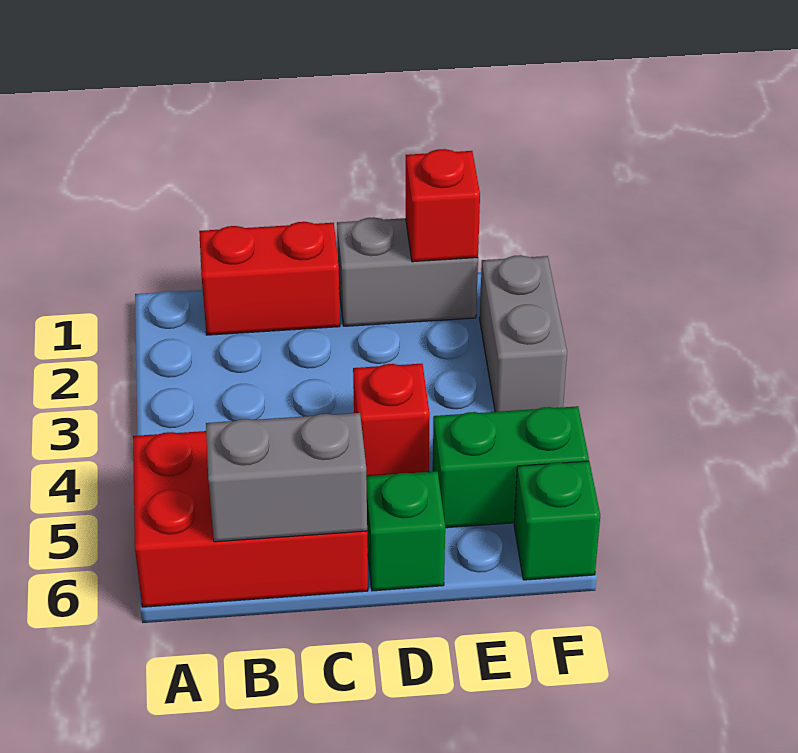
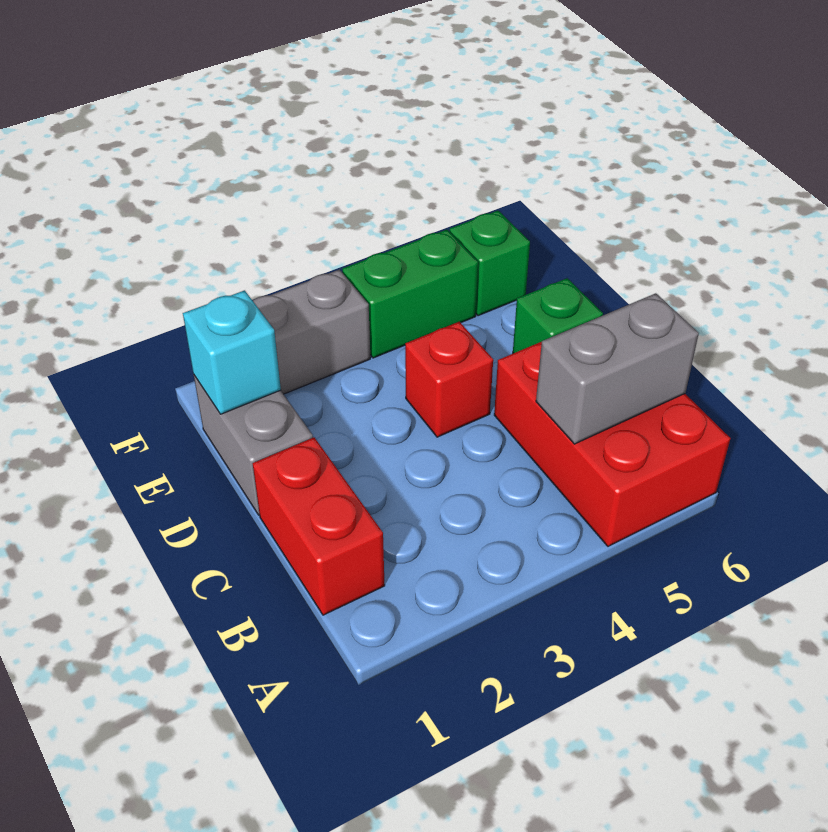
grey brick B6:C6 level 2 -> grey brick B5:B6 level 2
red brick E1 level 2 -> cyan brick E1 level 2
green brick E5:F5 level 1 -> green brick F4:F5 level 1

